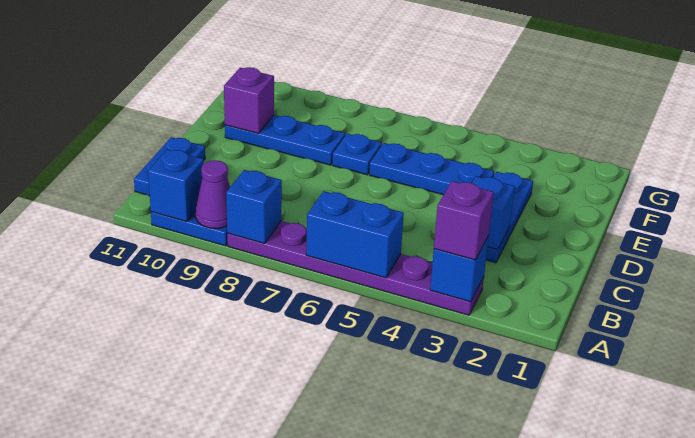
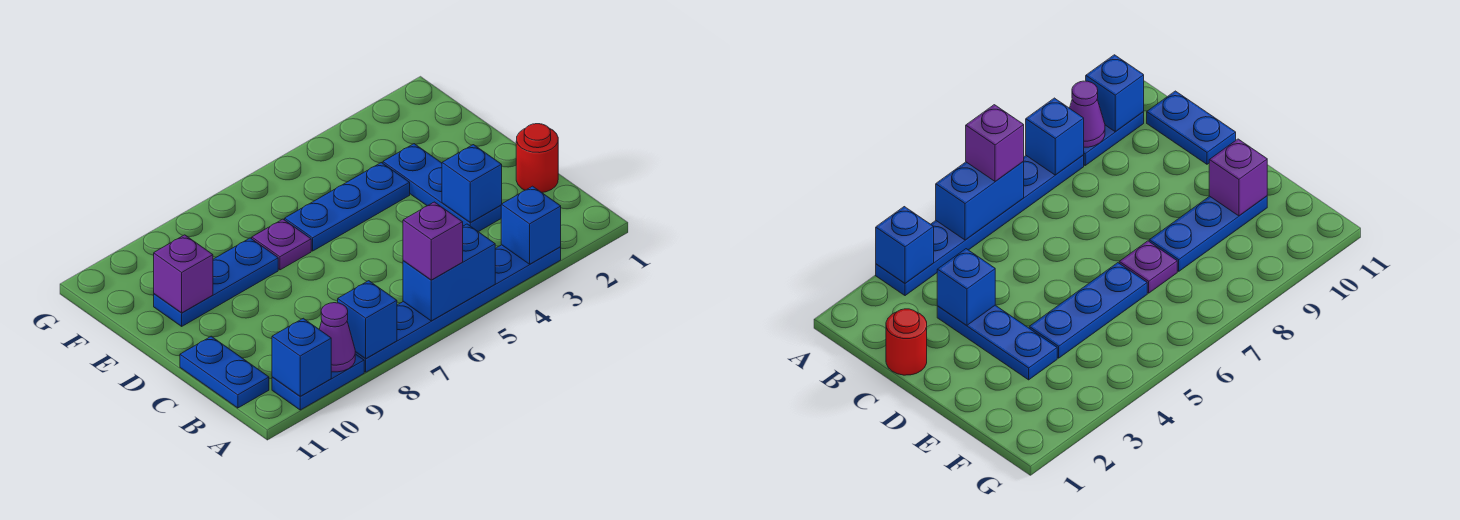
purple plate A3:A8 level 1 -> blue plate A3:A8 level 1
purple brick A3 level 3 -> purple brick A6 level 3
none -> red round brick C1 level 1
blue plate E7 level 1 -> purple plate E7 level 1

